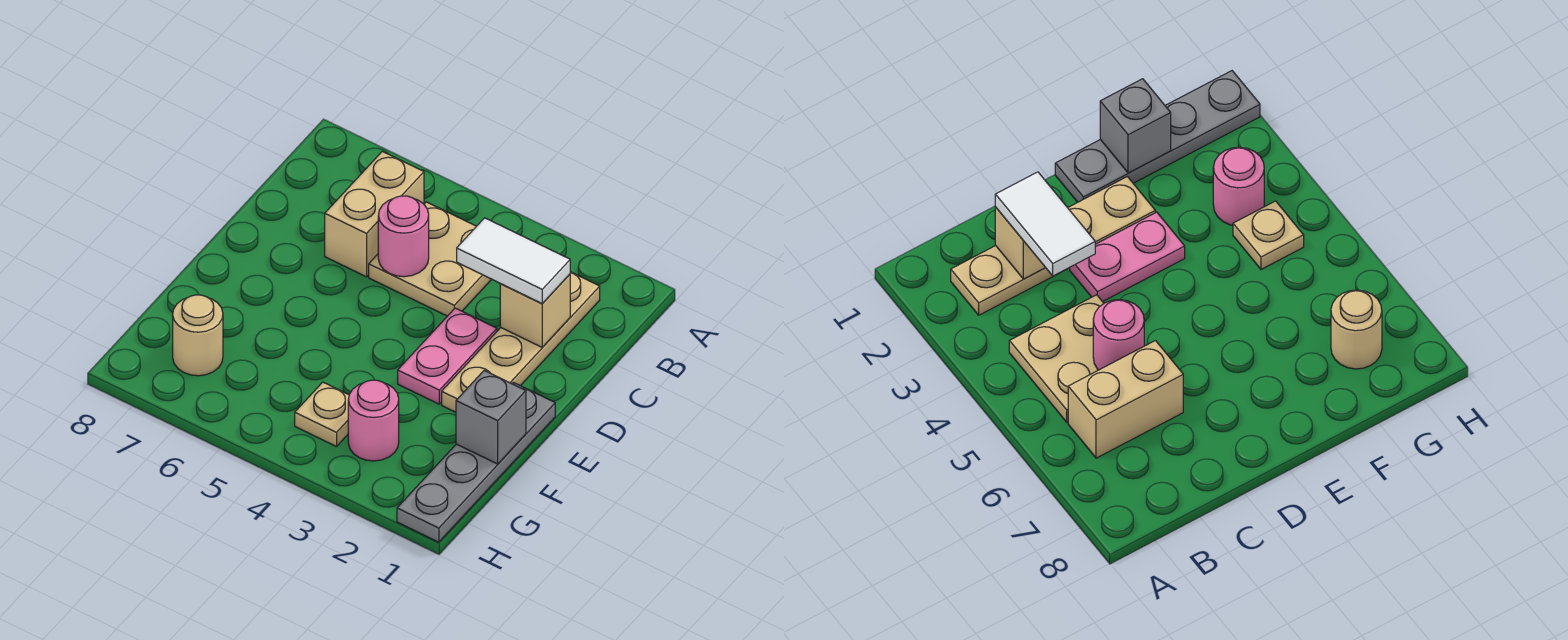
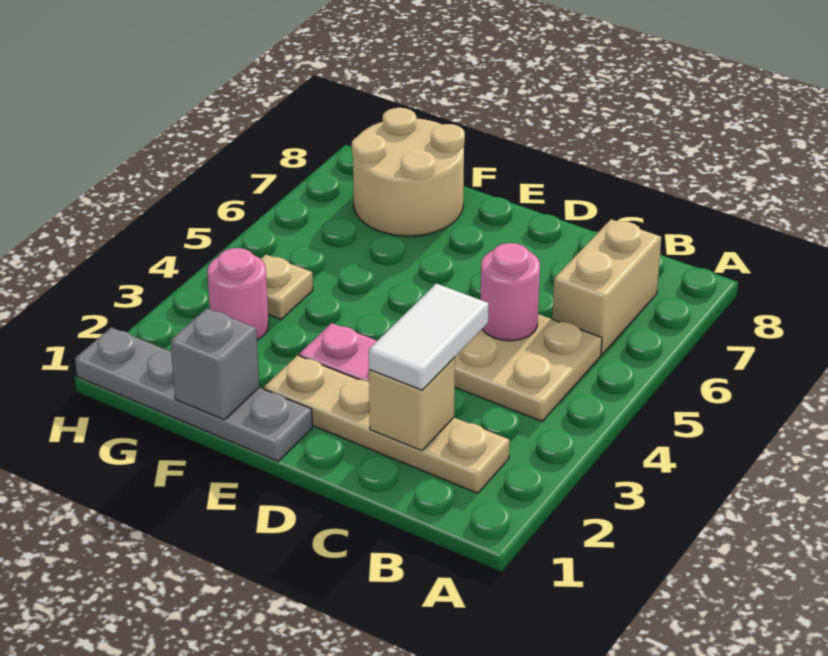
tan brick B6:C6 level 1 -> tan brick B6:B7 level 1
tan round brick G7 level 1 -> tan round brick F7:G8 level 1

